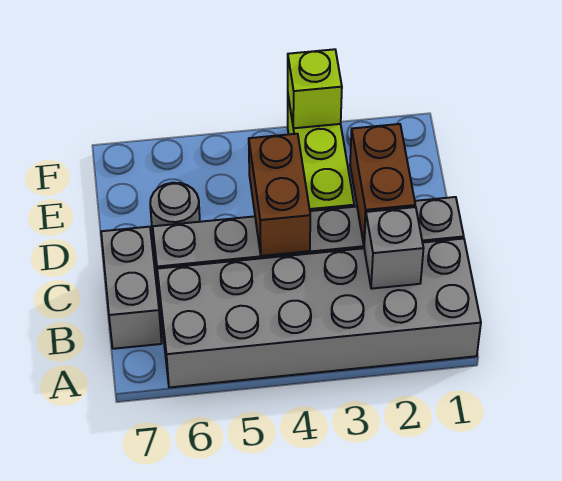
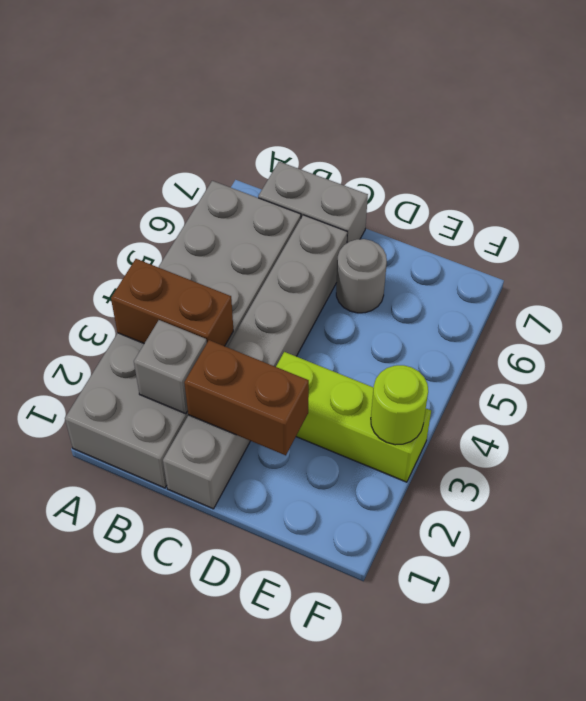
brown brick C4:D4 level 2 -> brown brick A3:B3 level 2
lime brick F3 level 2 -> lime round brick F3 level 2

